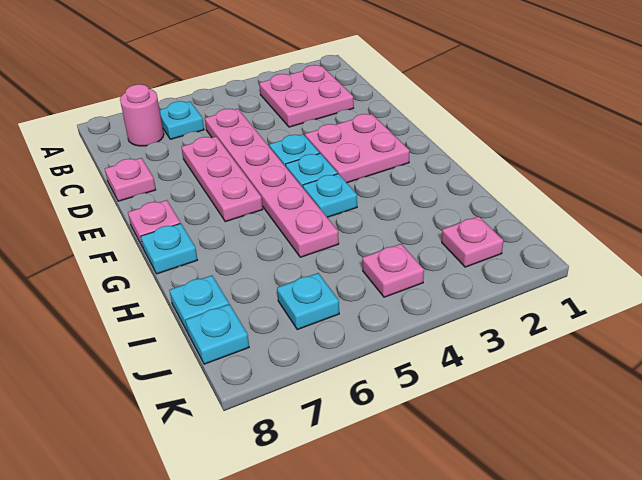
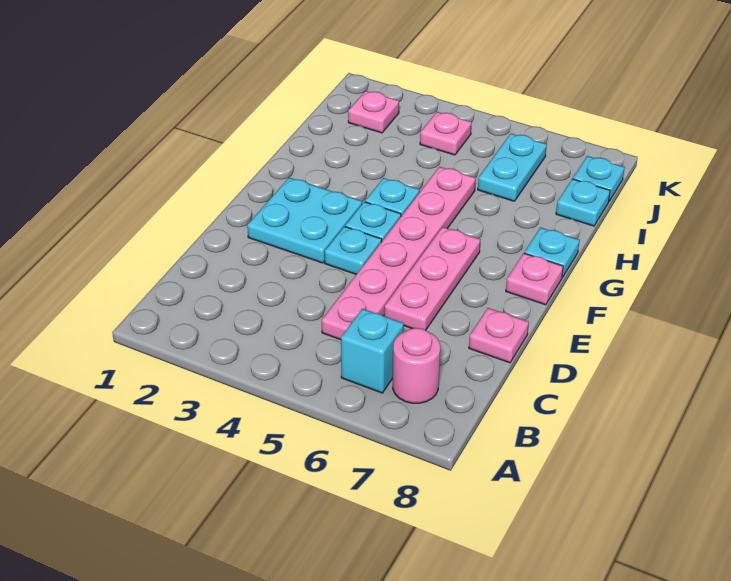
pink plate B2:C3 level 1 -> none
cyan plate B6 level 1 -> cyan brick B6 level 1
pink plate E2:F3 level 1 -> cyan plate E2:F3 level 1
cyan plate J6 level 1 -> cyan plate I6:J6 level 1

